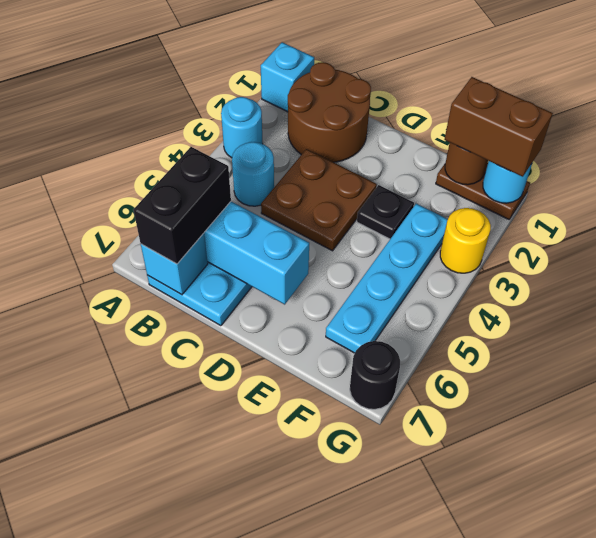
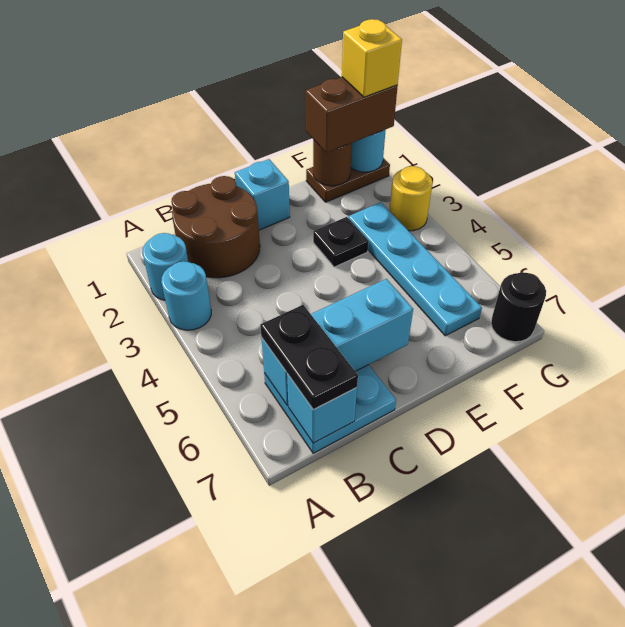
cyan brick A1 level 1 -> cyan brick D1 level 1
cyan round brick B4 level 1 -> cyan round brick A2 level 1
black brick B6:B7 level 3 -> black plate B6:B7 level 3
brown plate C3:D4 level 1 -> none
none -> yellow brick G1 level 4

